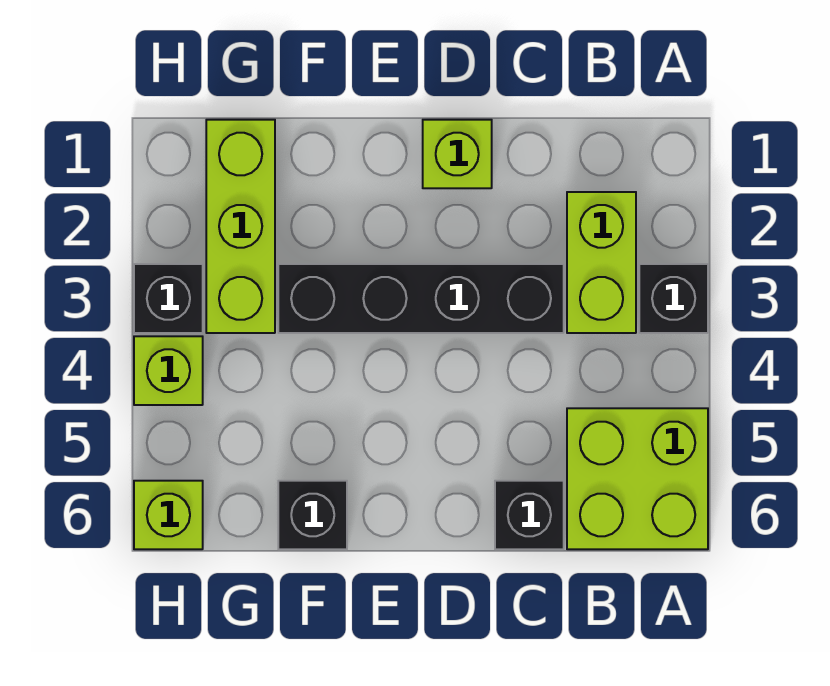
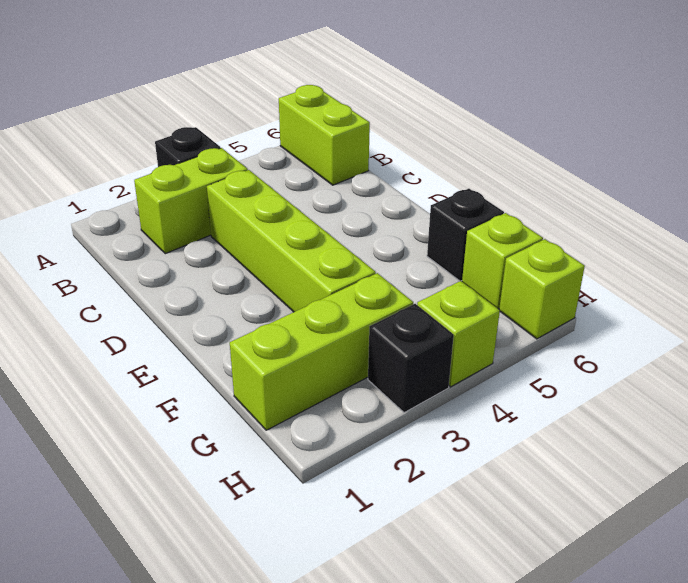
lime brick A5:B6 level 1 -> lime brick A6:B6 level 1
black brick C3:F3 level 1 -> lime brick C3:F3 level 1
black brick C6 level 1 -> none
lime brick D1 level 1 -> lime brick G6 level 1

